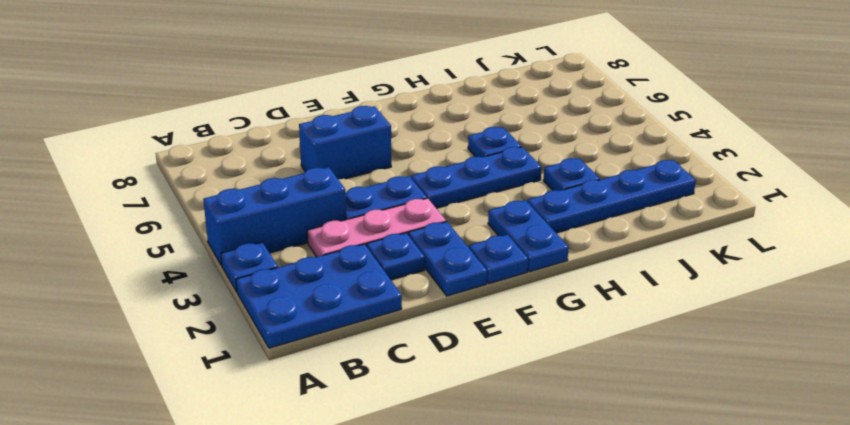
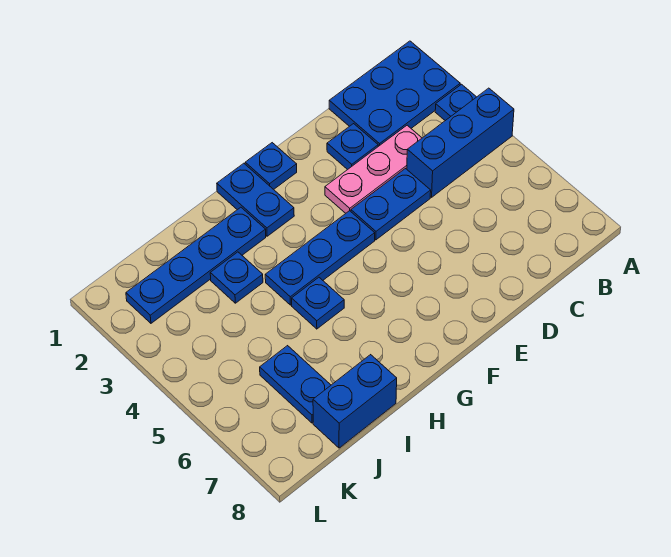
blue brick D6:E6 level 1 -> blue brick I8:J8 level 1
blue plate E1:E2 level 1 -> blue plate J6:J7 level 1

